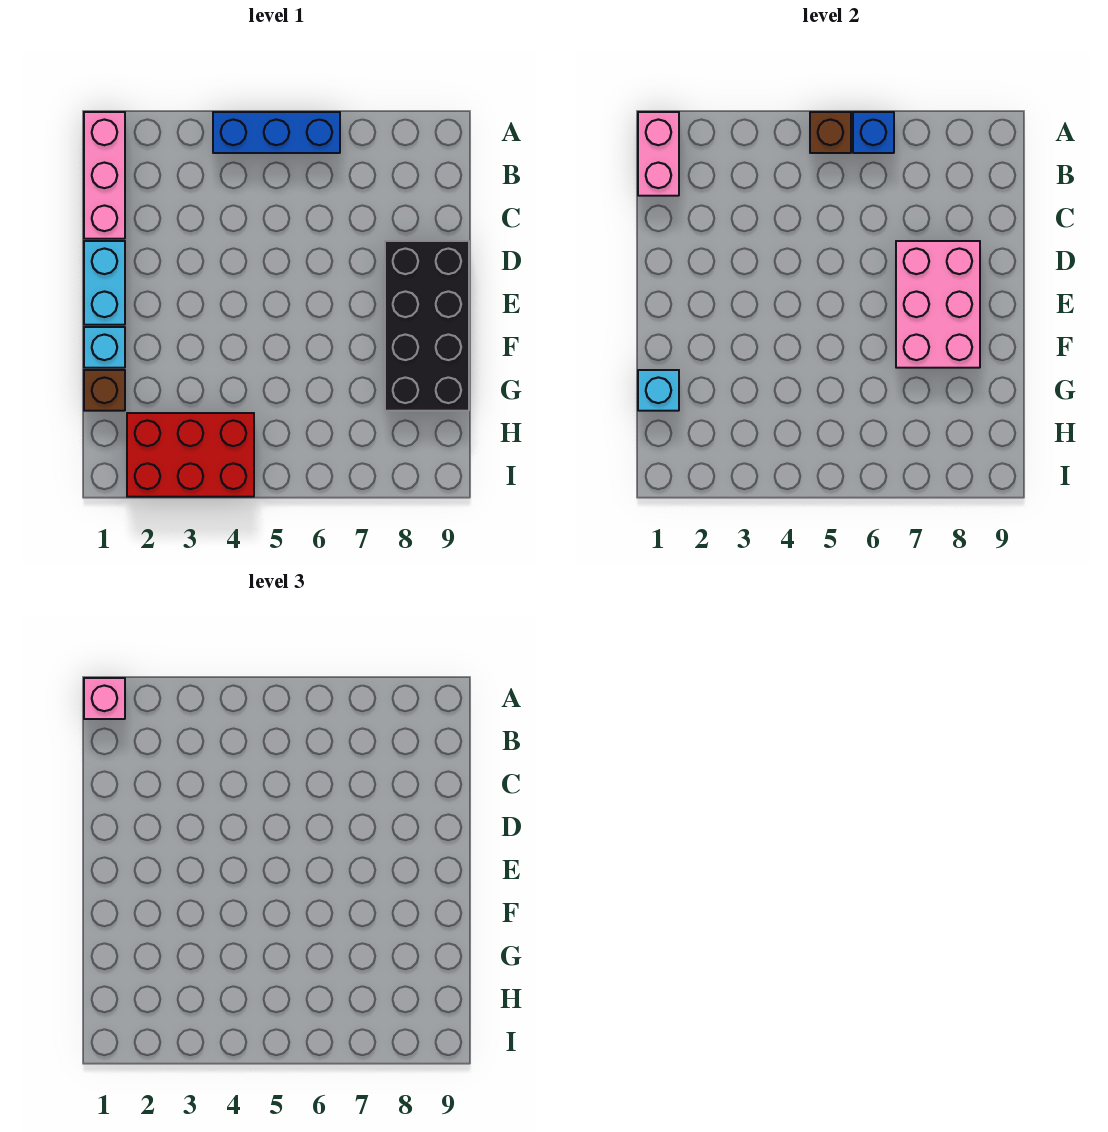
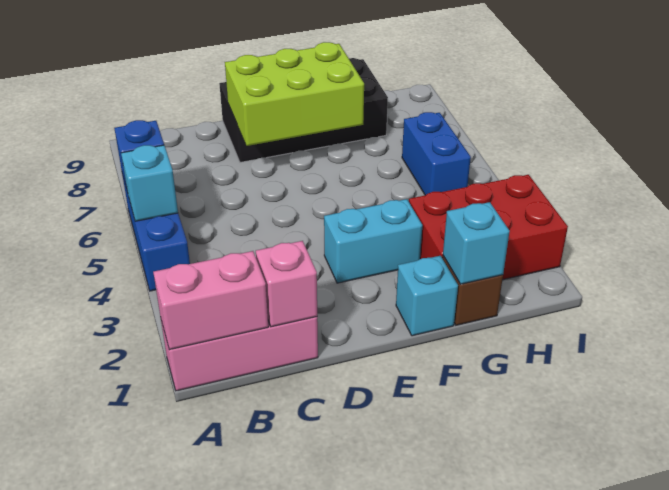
pink brick A1 level 3 -> pink brick C1 level 2
brown brick A5 level 2 -> cyan brick A5 level 2
cyan brick D1:E1 level 1 -> cyan brick E3:F3 level 1
pink brick D7:F8 level 2 -> lime brick D7:F8 level 2
red brick H2:I4 level 1 -> red brick G2:I3 level 1
none -> blue brick H5:H6 level 1

